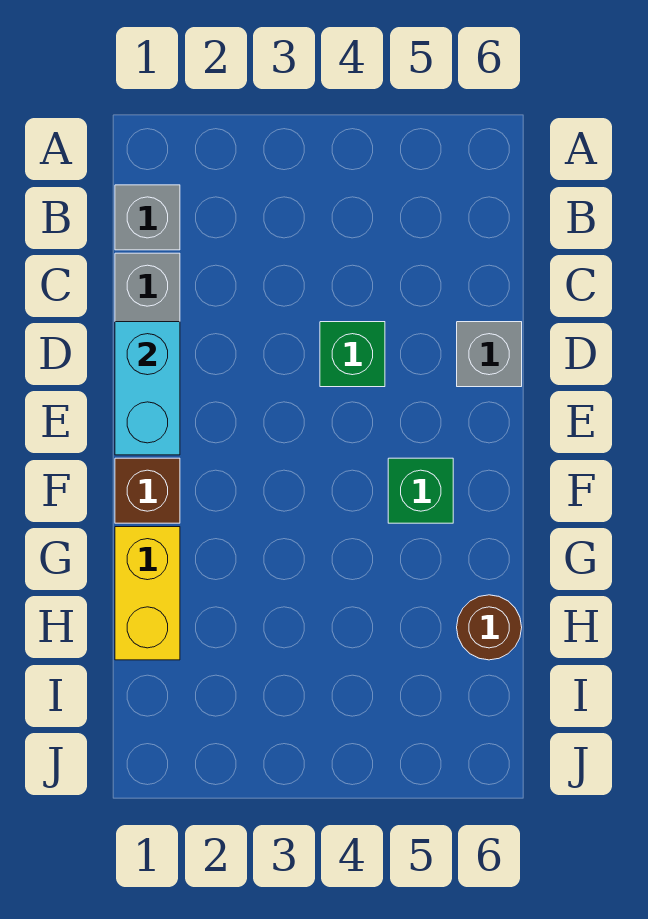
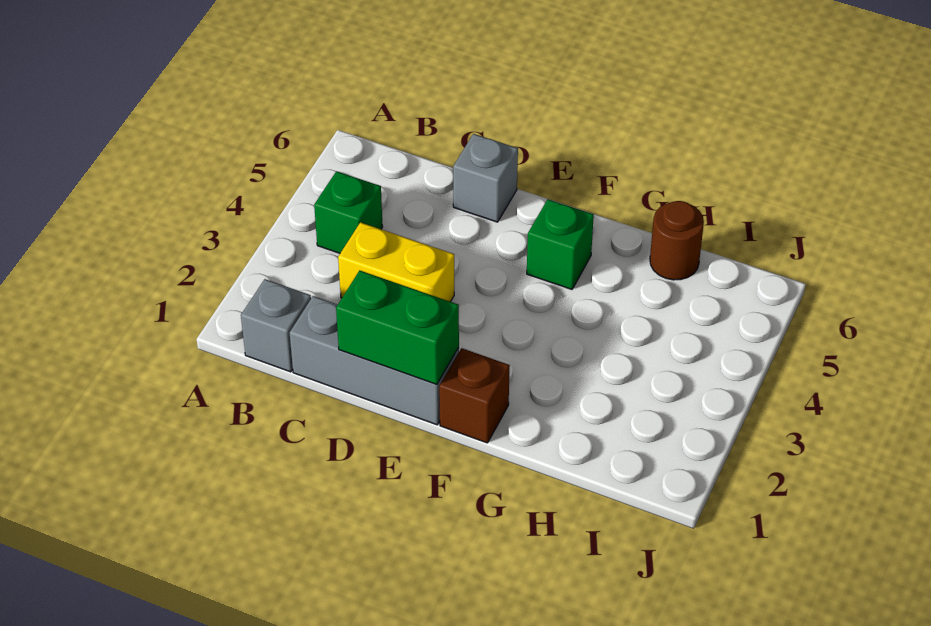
cyan brick D1:E1 level 2 -> green brick D1:E1 level 2
green brick D4 level 1 -> green brick B4 level 1
yellow brick G1:H1 level 1 -> yellow brick C3:D3 level 1

